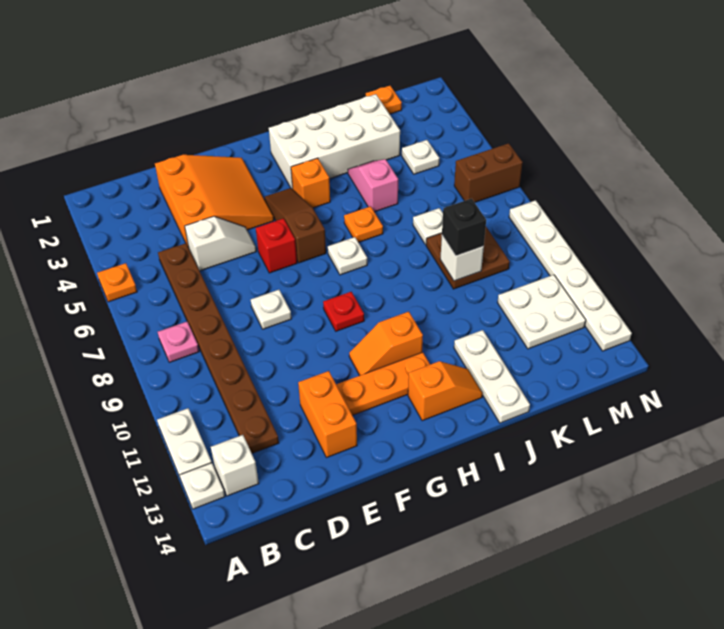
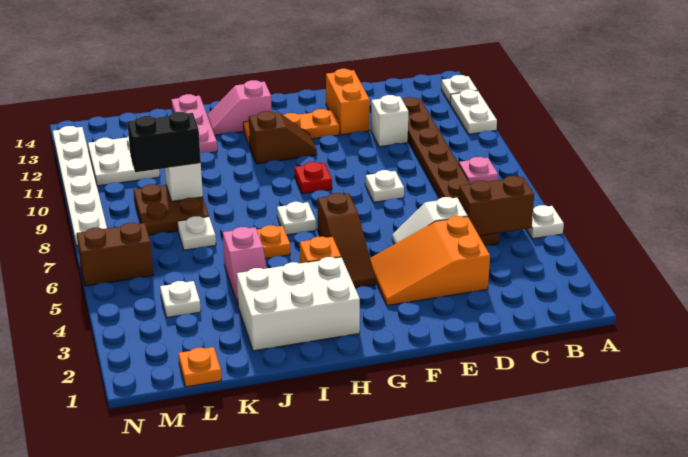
orange plate A5 level 1 -> white plate A5 level 1
none -> brown brick B5:C5 level 2
white brick B13 level 1 -> white brick D11 level 1
orange slope D2:F4 level 1 top D -> orange slope D3:F4 level 1 top D
red brick F6 level 1 -> none
orange slope G11:H11 level 1 top H -> brown slope G11:H11 level 1 top H
white brick H2:K3 level 1 -> white brick H2:J3 level 1
orange slope H13:I13 level 1 top H -> pink slope H13:I13 level 1 top H
white plate J12:J14 level 1 -> pink plate J12:J14 level 1
black brick K9 level 3 -> black brick K9:L9 level 3

